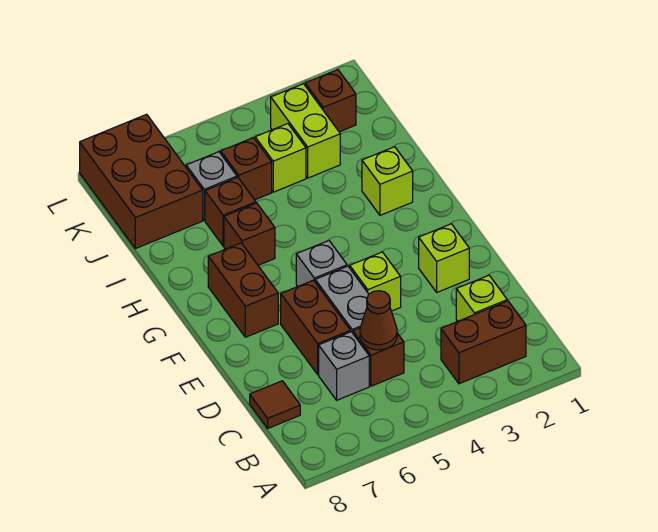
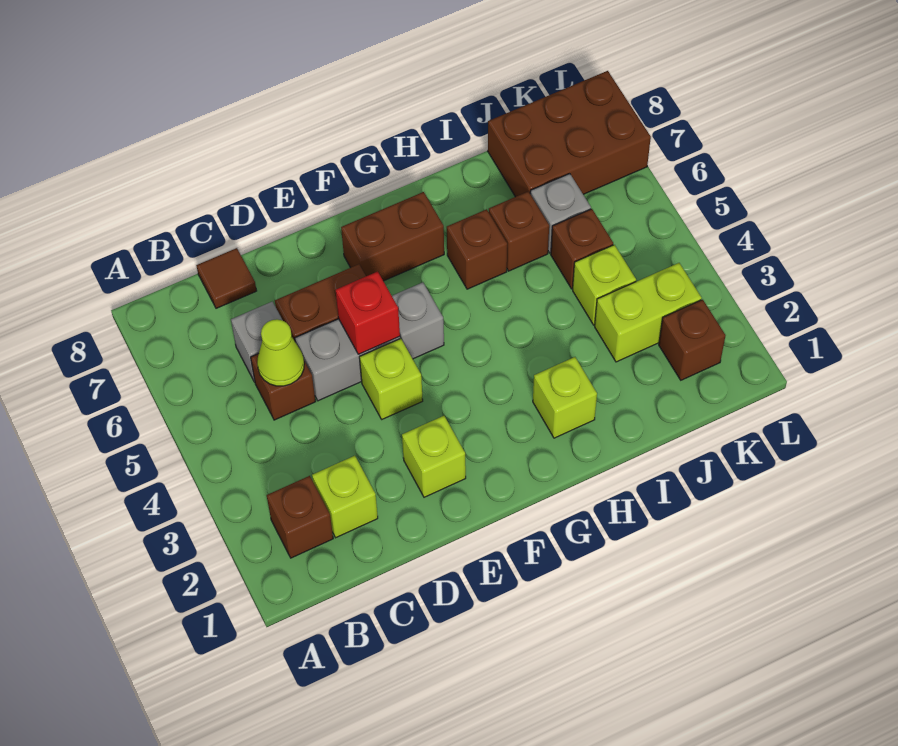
brown brick B2:B3 level 1 -> brown brick B2 level 1
brown cone C5 level 2 -> lime cone C5 level 2
none -> red brick E5 level 2

